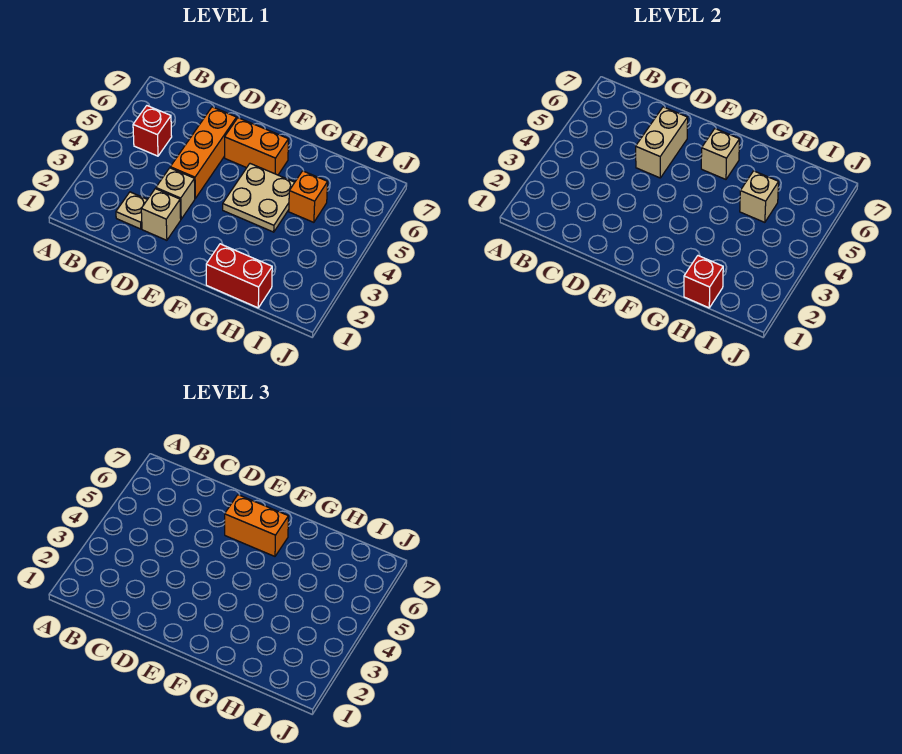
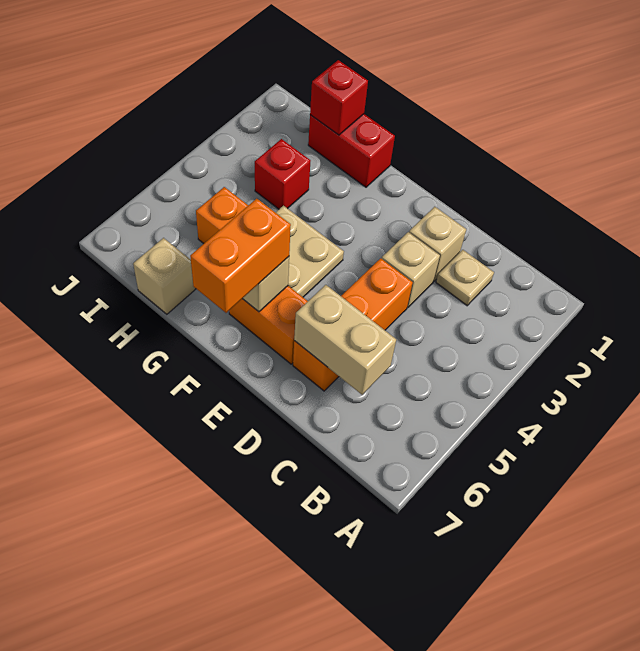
red brick B5 level 1 -> red brick H3 level 1
tan brick D5:D6 level 2 -> tan brick C6:D6 level 2
orange brick E6:F6 level 3 -> orange brick F6:F7 level 3
tan brick H5 level 2 -> tan brick H7 level 1

